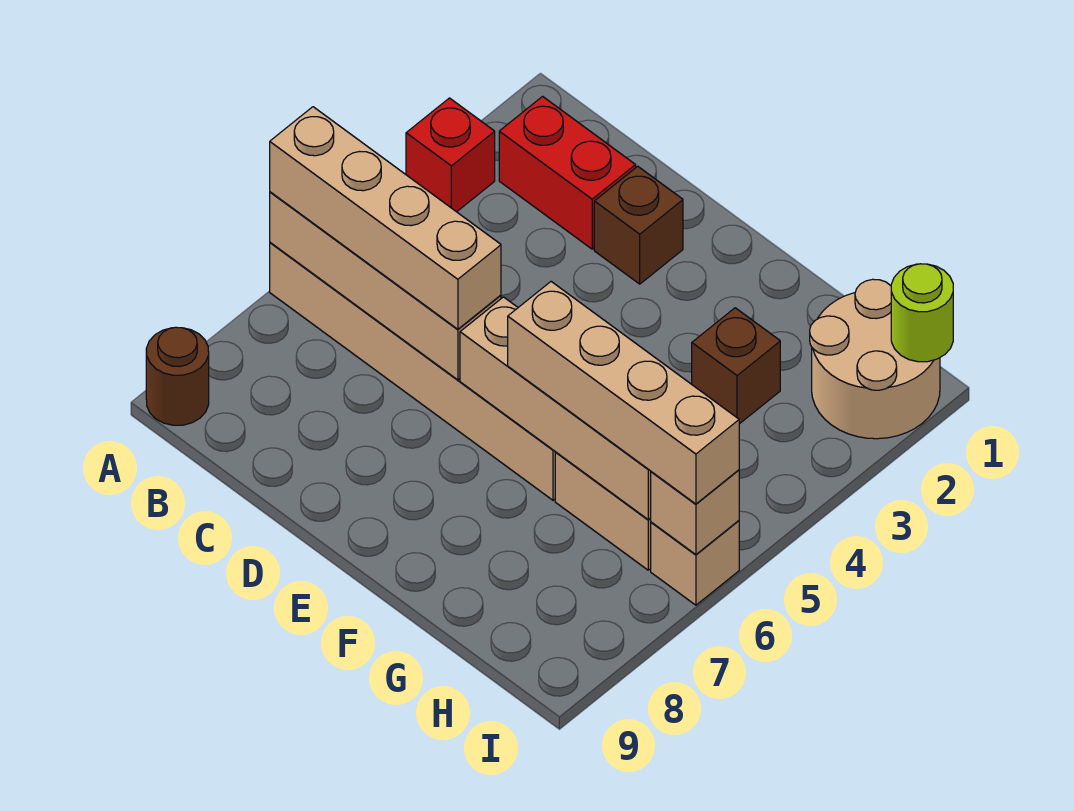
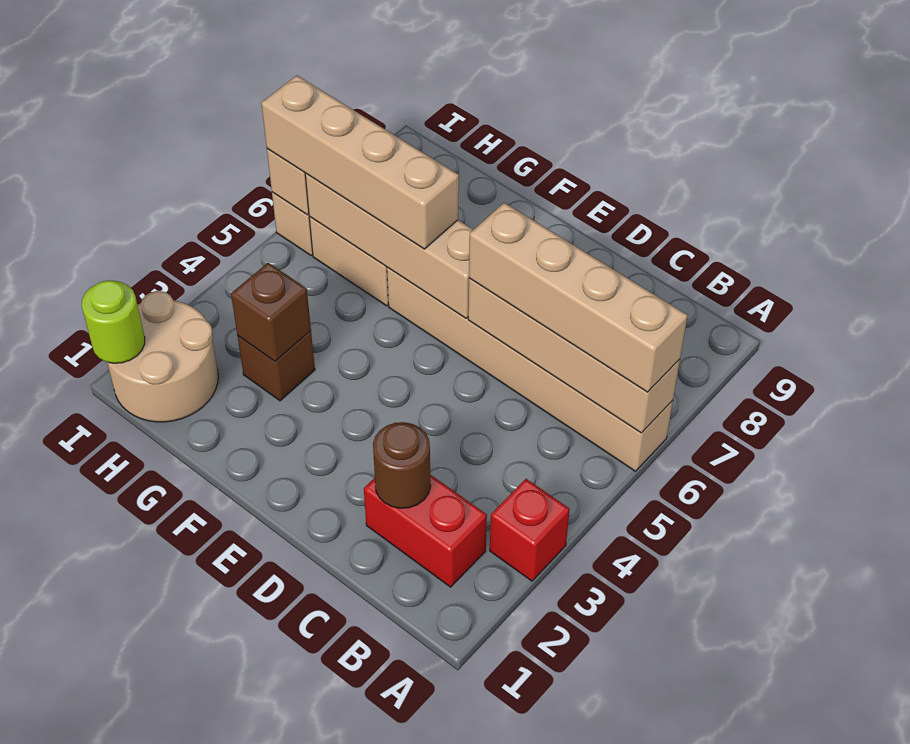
brown round brick A9 level 1 -> brown round brick C2 level 2
brown brick D2 level 1 -> brown brick G3 level 2

